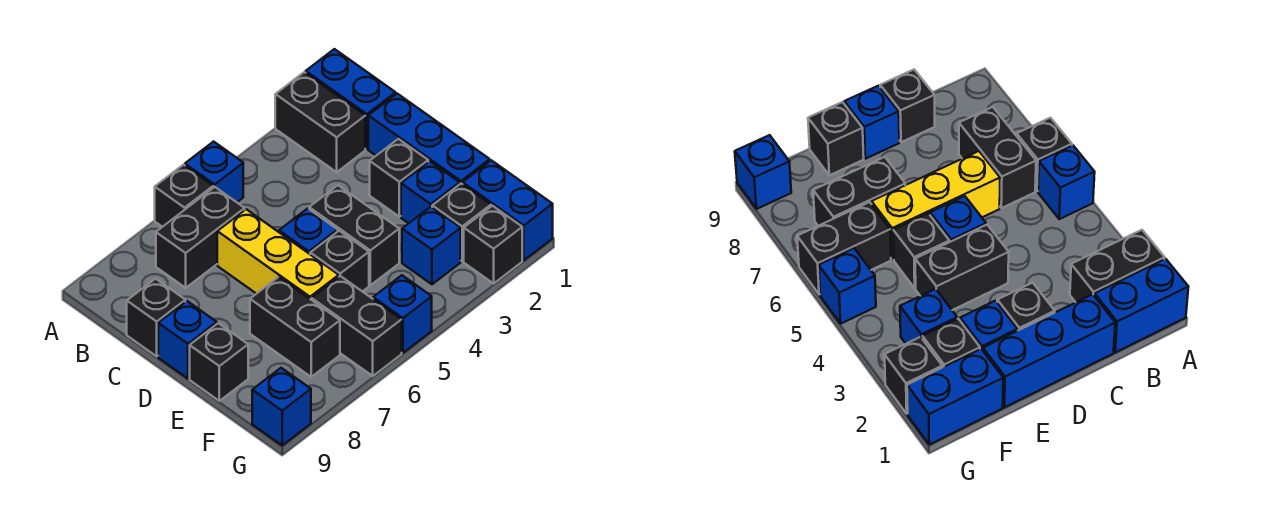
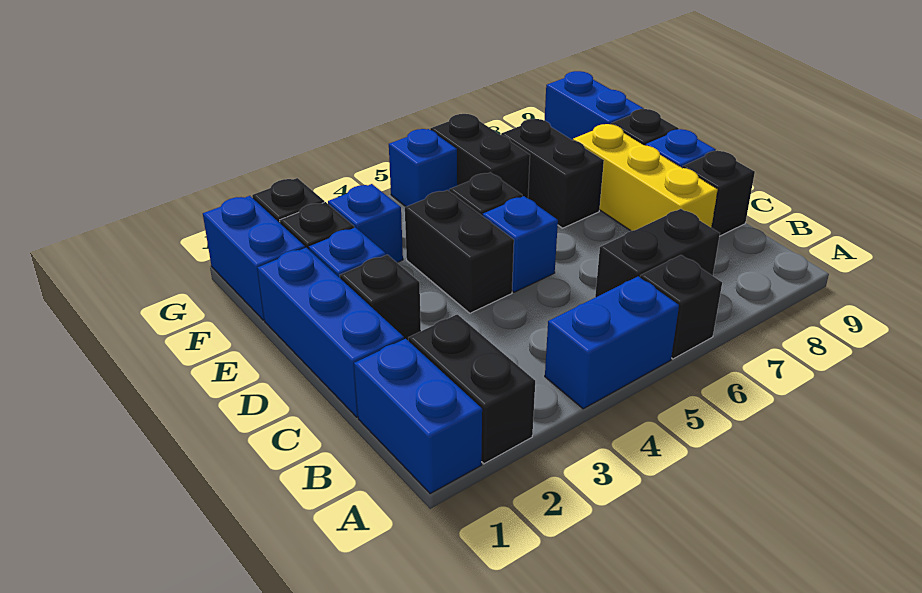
blue brick A5 level 1 -> blue brick A4:A5 level 1
yellow brick C6:E6 level 1 -> yellow brick C8:E8 level 1
blue brick G9 level 1 -> blue brick F9:G9 level 1

